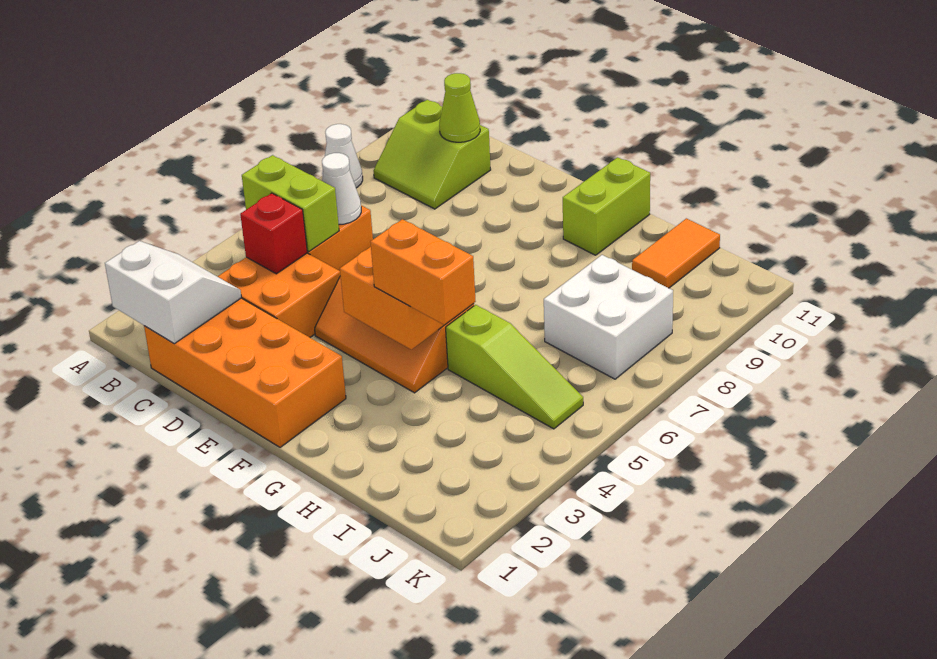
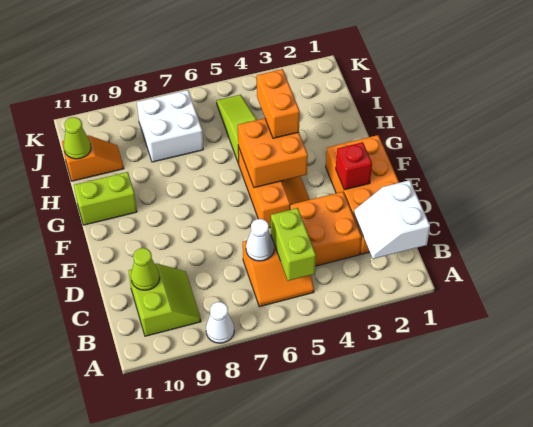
red brick C4 level 2 -> red brick E2 level 2
orange tile I10:I11 level 1 -> orange slope I10:I11 level 1 top 11
none -> lime cone I11 level 2

